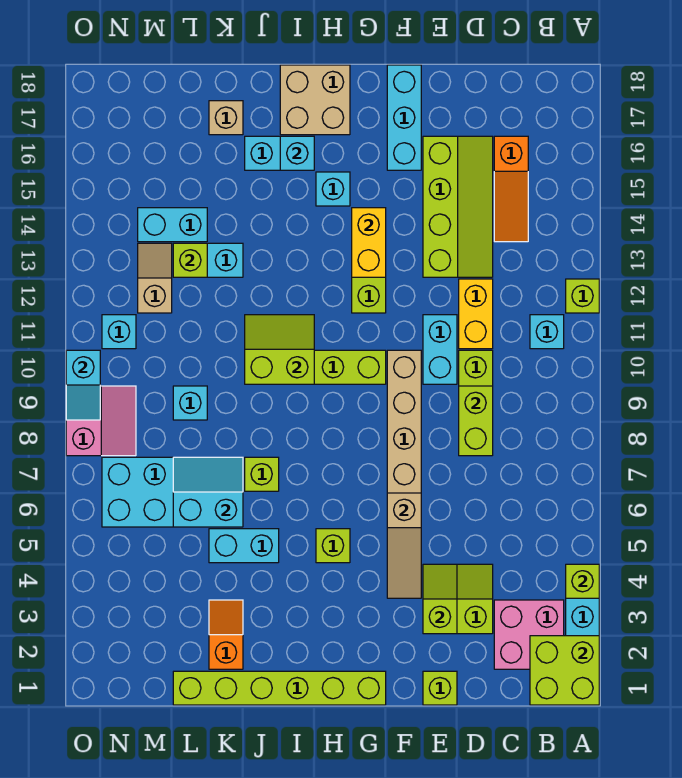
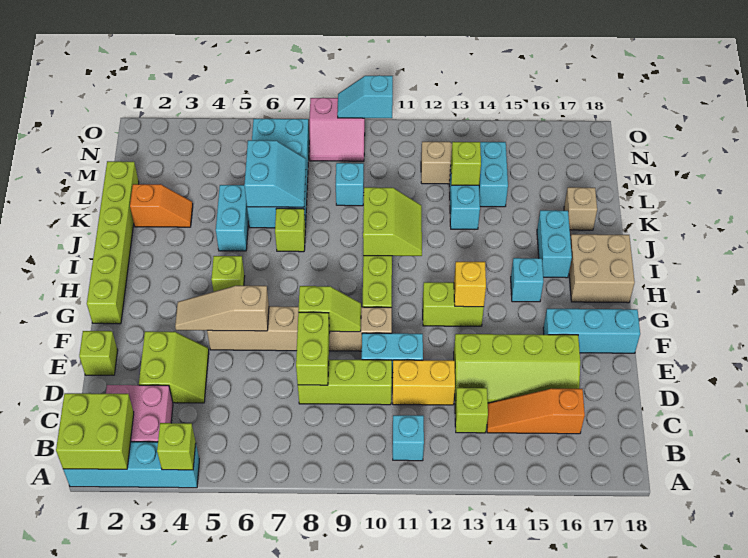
lime brick A12 level 1 -> lime brick C13 level 1
lime brick D8:D9 level 2 -> lime brick D8:E8 level 2
lime slope E3:E4 level 2 top 3 -> lime slope F8:F9 level 2 top 8
yellow brick G13:G14 level 2 -> yellow brick G13 level 2
cyan brick I16 level 2 -> none
cyan brick N11 level 1 -> none

